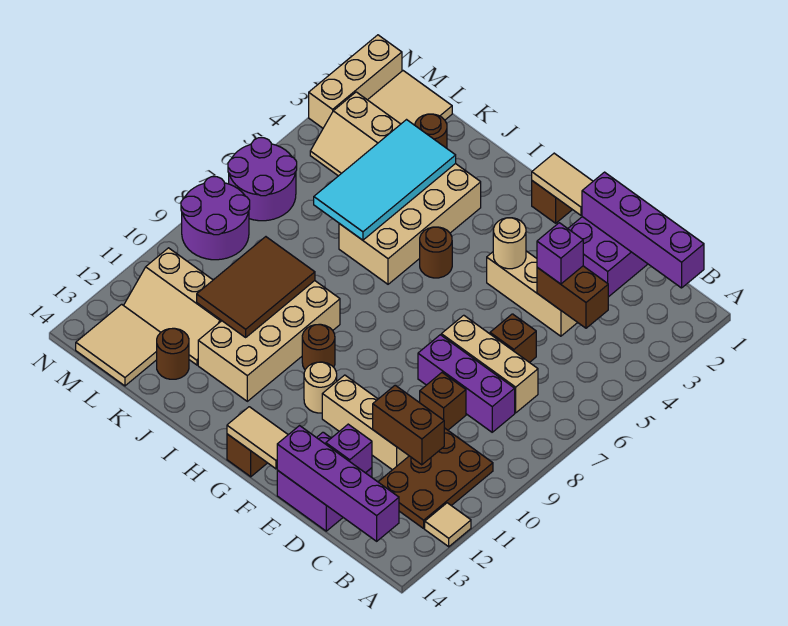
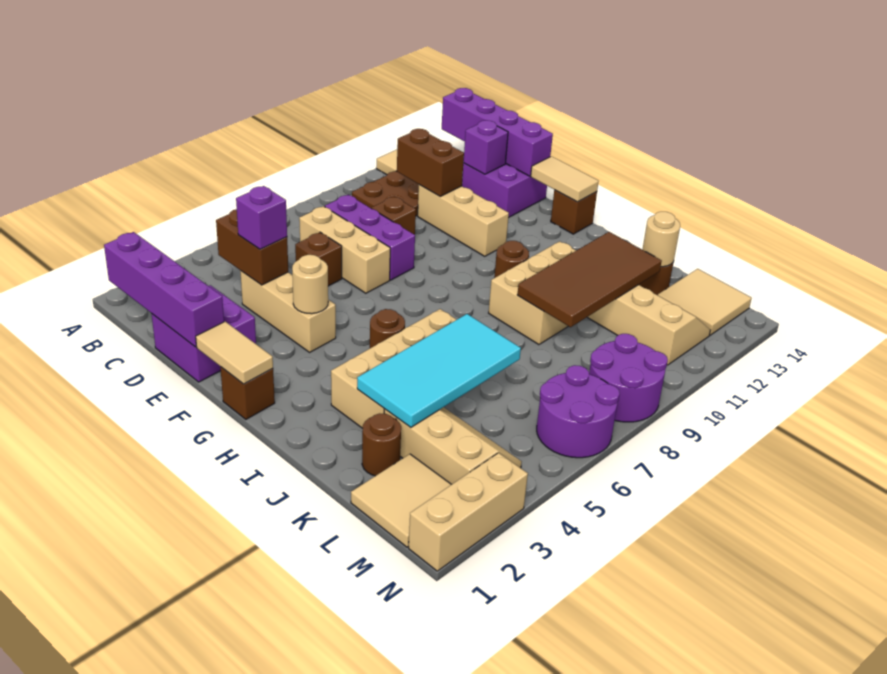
tan round brick G11 level 1 -> tan round brick K13 level 2
tan brick I9:J12 level 1 -> tan brick I9:J11 level 1
brown tile J9:K11 level 2 -> brown tile J9:K12 level 2

